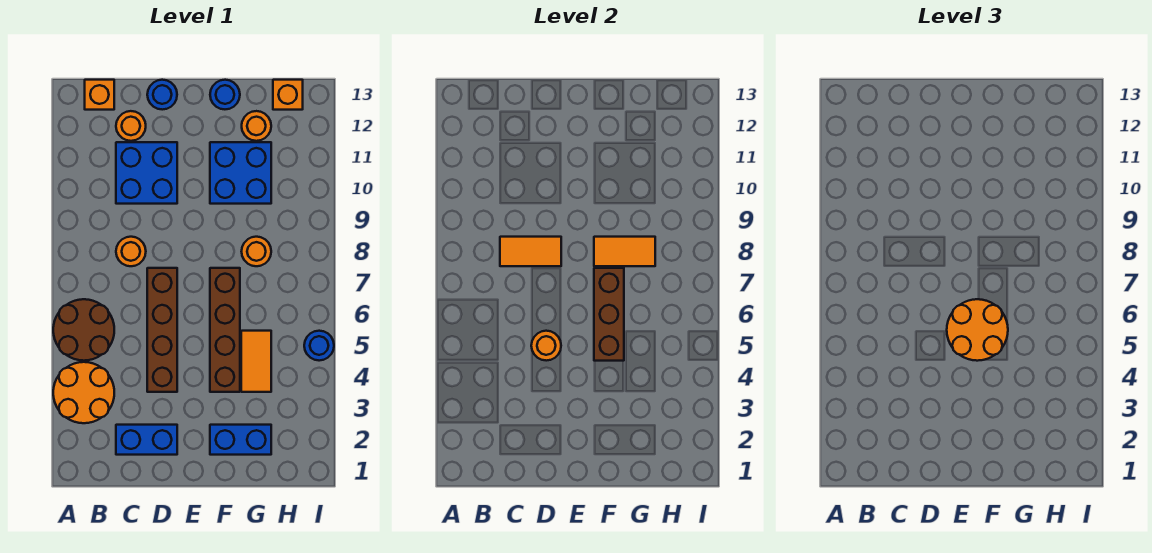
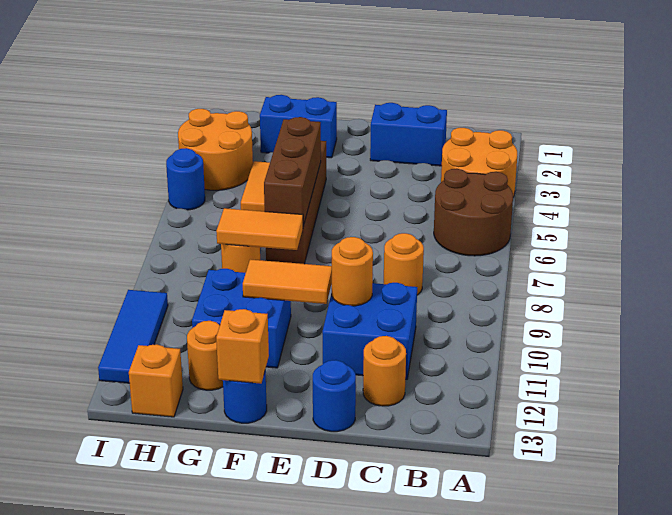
orange brick B13 level 1 -> orange brick F13 level 2
orange tile C8:D8 level 2 -> orange tile E10:F10 level 2
brown brick D4:D7 level 1 -> none
orange round brick D5 level 2 -> orange round brick D10 level 2
orange round brick E5:F6 level 3 -> orange round brick H3:I4 level 1
none -> blue tile I10:I12 level 1

